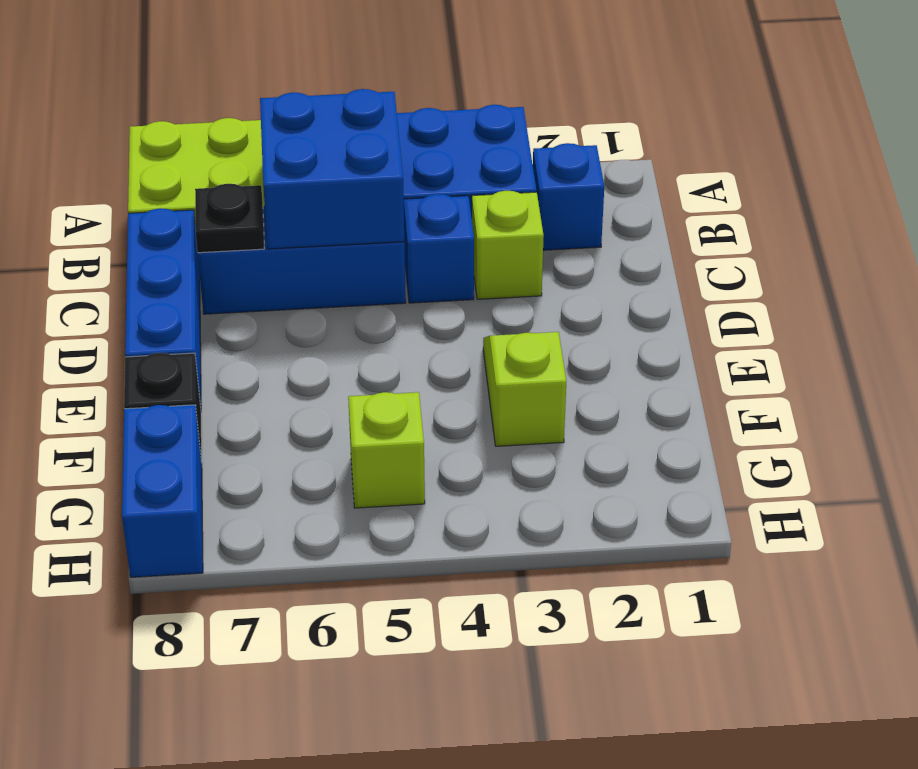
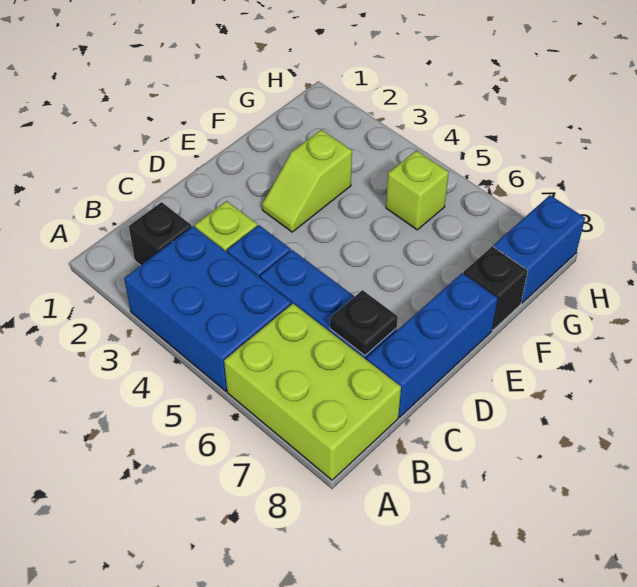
blue brick B2 level 1 -> black brick B2 level 1
blue brick B5:C6 level 2 -> none

